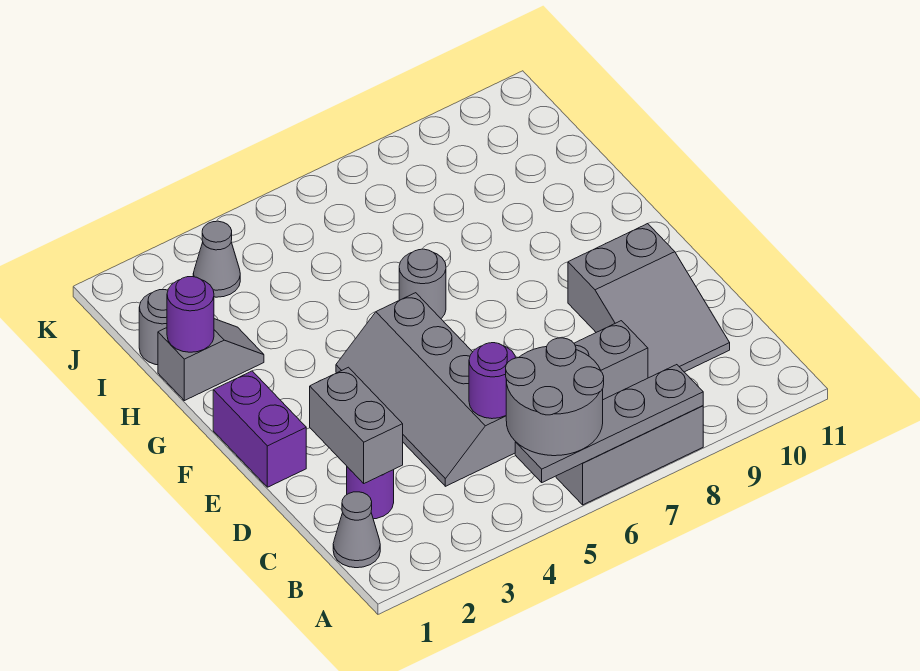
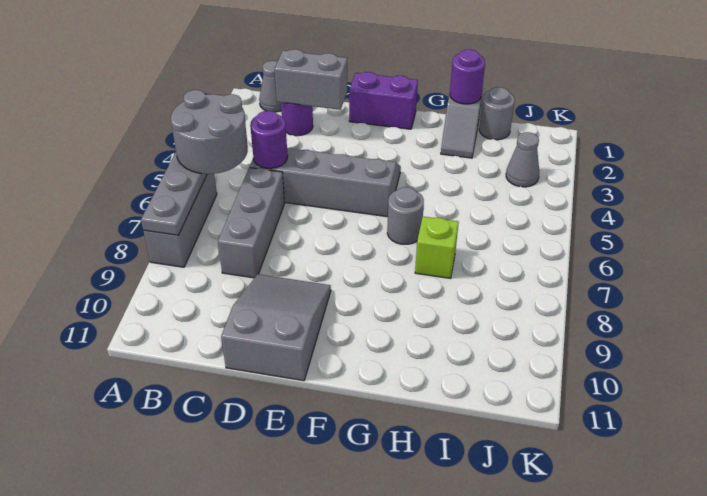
grey slope C9:E10 level 1 top E -> grey slope D9:E11 level 1 top 11
none -> lime brick H7 level 1

